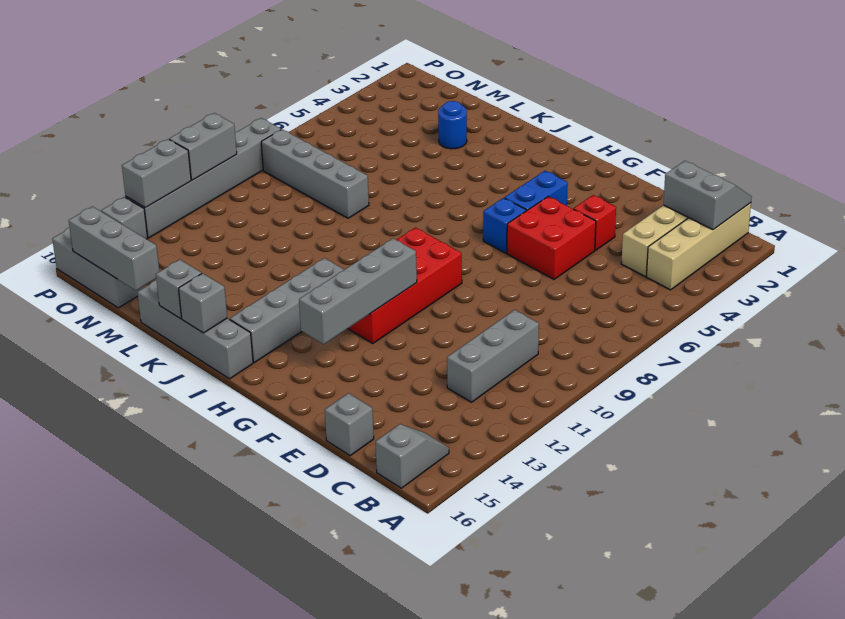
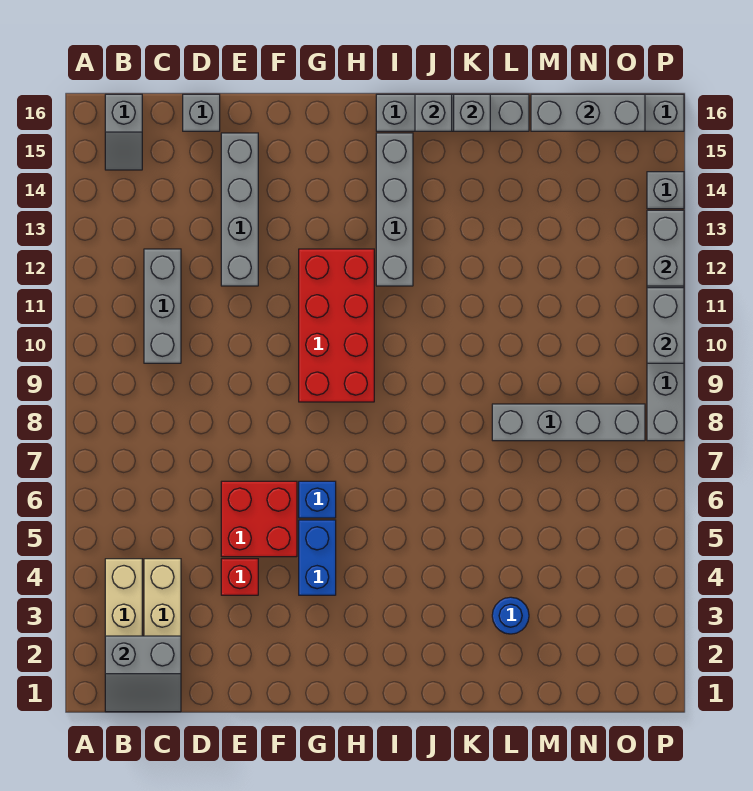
grey brick G11:G14 level 2 -> grey brick E12:E15 level 1

